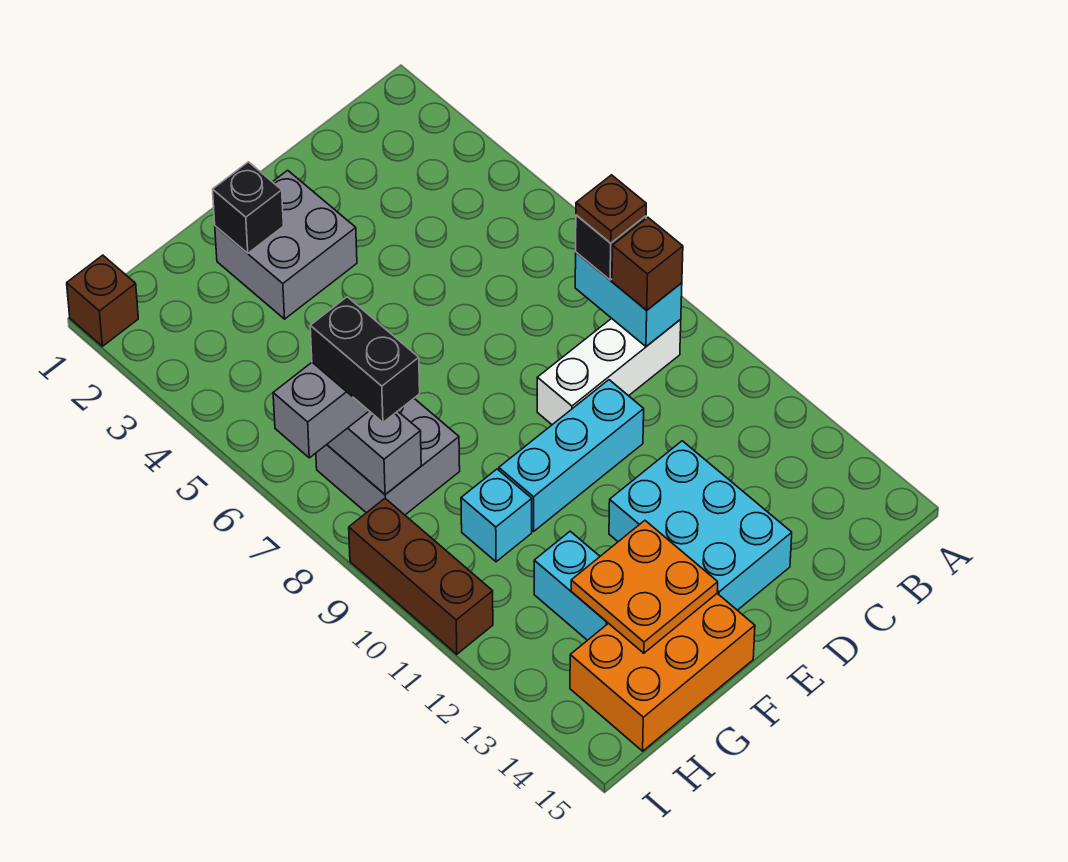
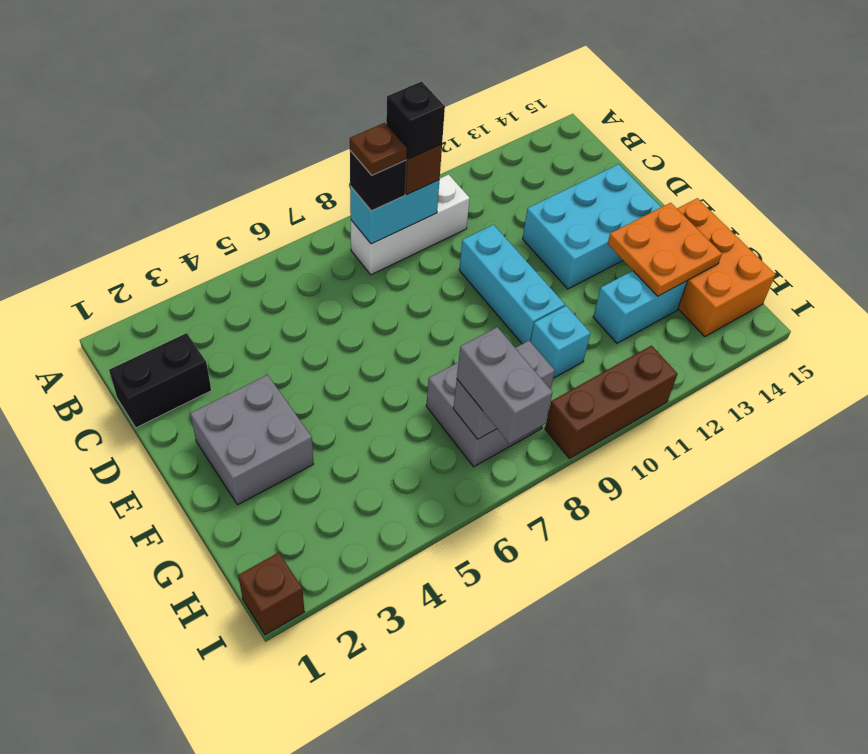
white brick B9:D9 level 1 -> white brick B8:B10 level 1
black brick F2 level 2 -> black brick B9 level 4
black brick H7:H8 level 4 -> black brick C1:C2 level 1

